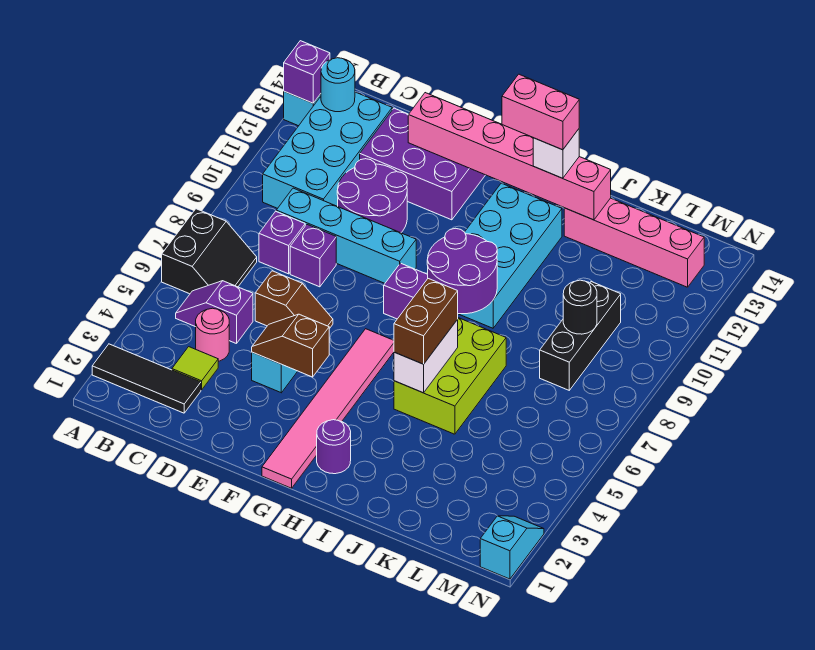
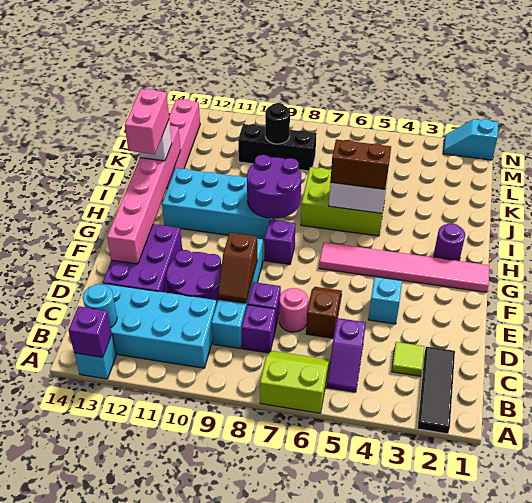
black slope A6:B7 level 1 top A -> lime slope A6:B7 level 1 top A
pink round brick C4 level 1 -> pink round brick D7 level 1
brown slope E4:F4 level 2 top F -> brown slope D9:E9 level 2 top E

